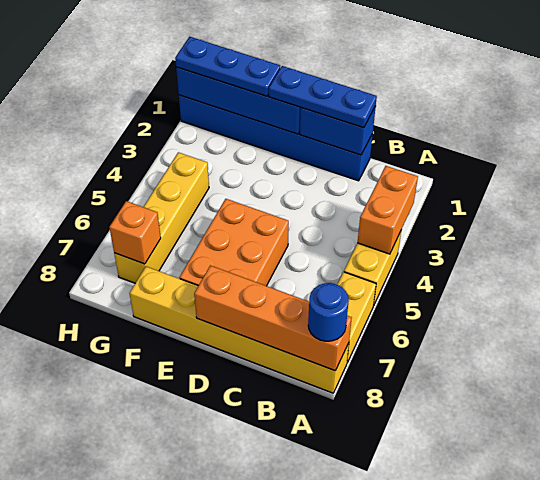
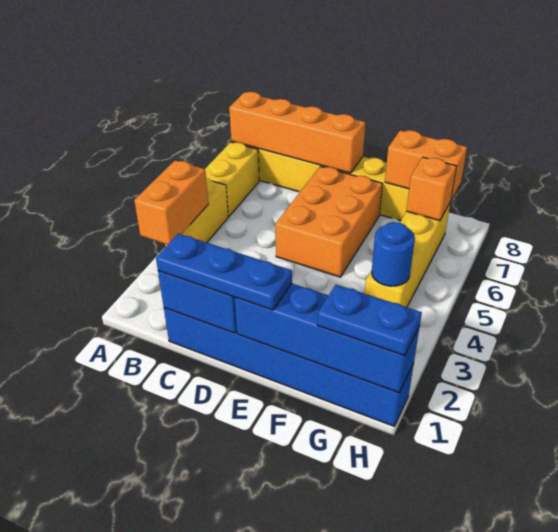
blue round brick A8 level 3 -> blue round brick G4 level 2
blue plate F1:H1 level 3 -> blue plate G1:H1 level 3
none -> orange brick F8:G8 level 2

